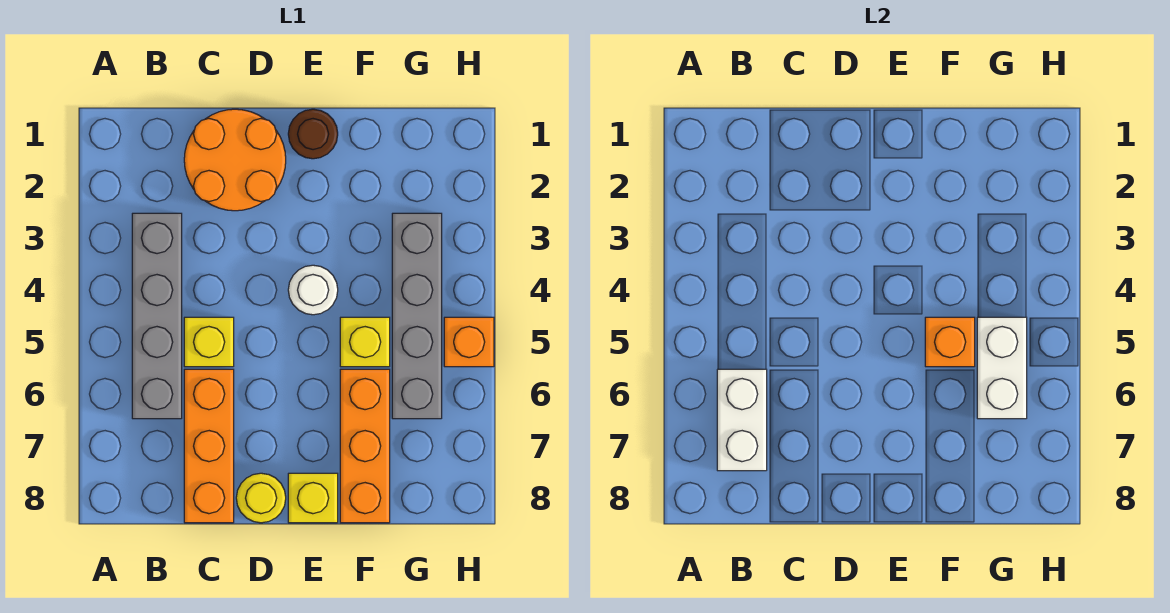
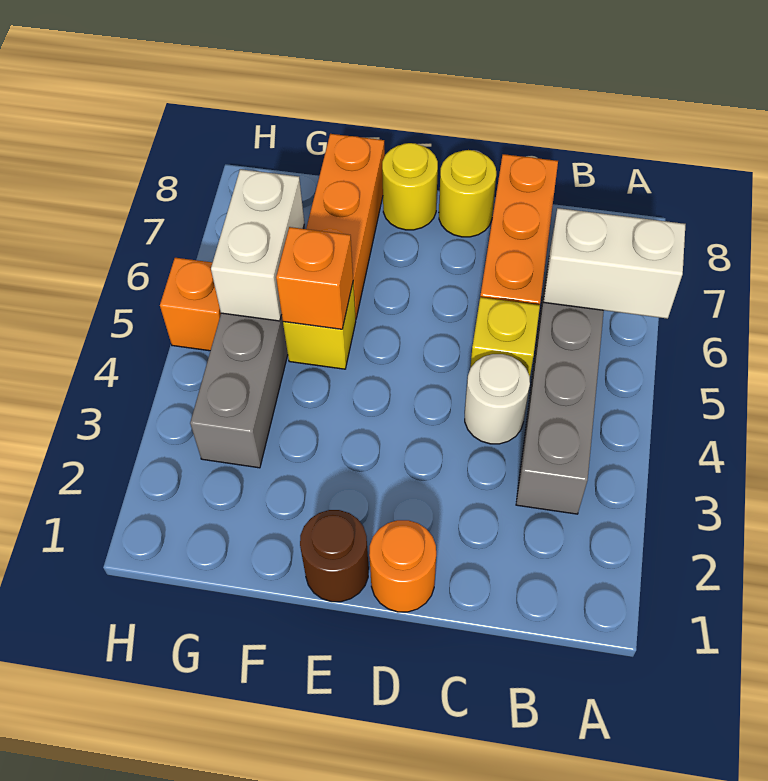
white brick B6:B7 level 2 -> white brick A6:B6 level 2
orange round brick C1:D2 level 1 -> orange round brick D1 level 1
white round brick E4 level 1 -> white round brick C4 level 1
yellow brick E8 level 1 -> yellow round brick E8 level 1

